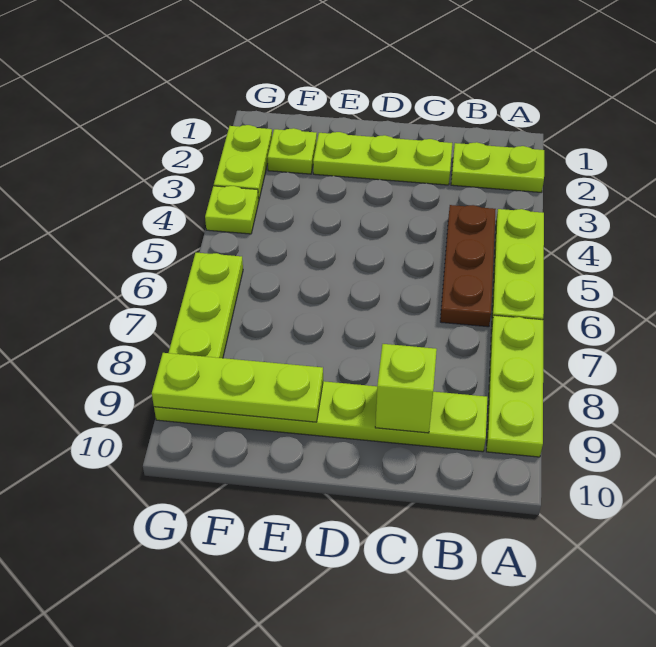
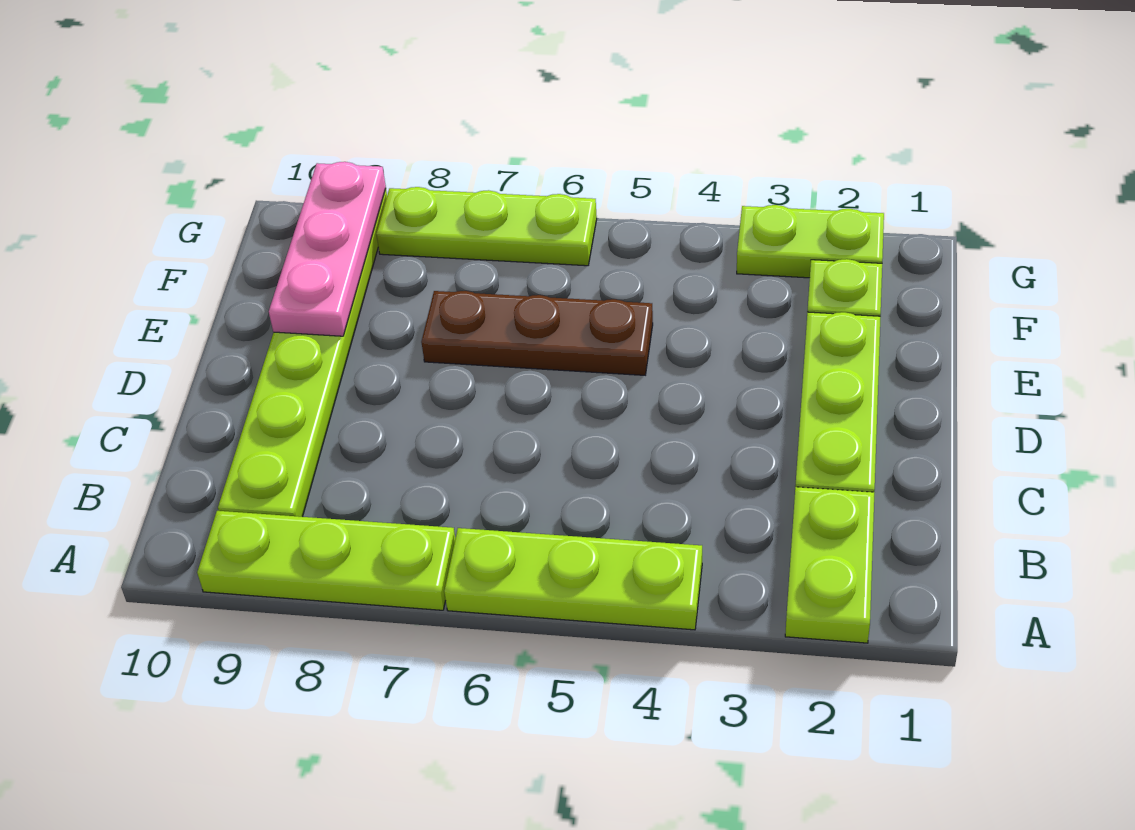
brown plate B4:B6 level 1 -> brown plate E5:E7 level 1
lime brick C9 level 2 -> none
lime plate E9:G9 level 2 -> pink plate E9:G9 level 2
lime plate G4 level 1 -> none

